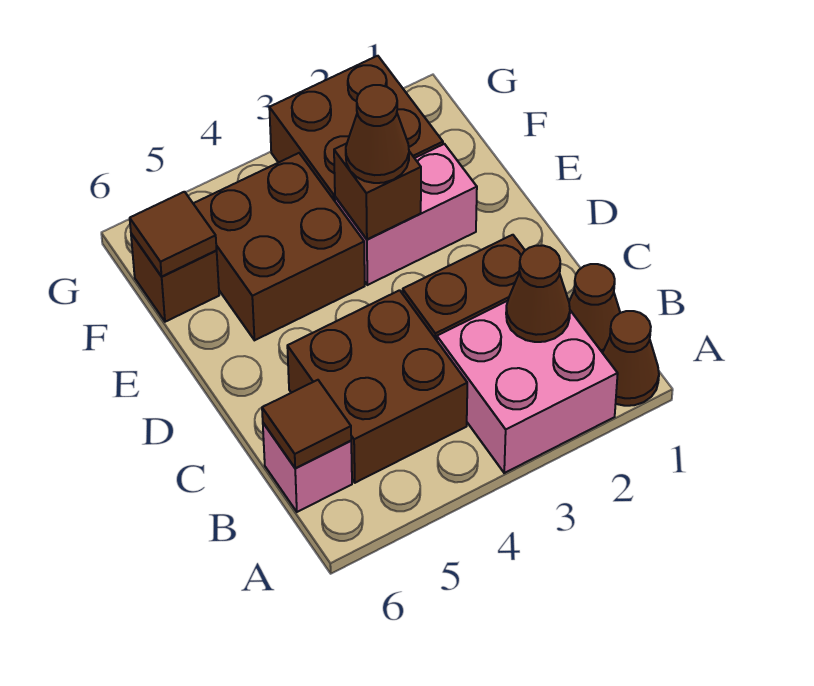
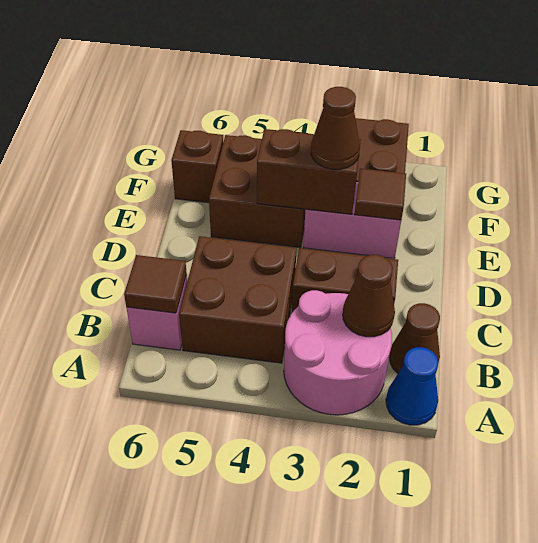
brown cone A1 level 1 -> blue cone A1 level 1
pink brick A2:B3 level 1 -> pink round brick A2:B3 level 1
brown brick E3 level 2 -> brown brick E3:E4 level 2
brown tile F6 level 2 -> brown tile E2 level 2

